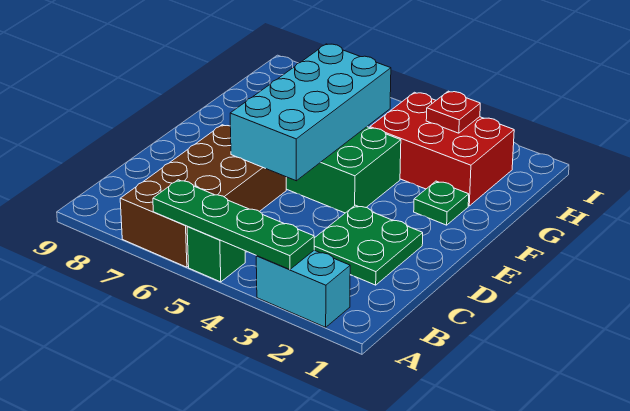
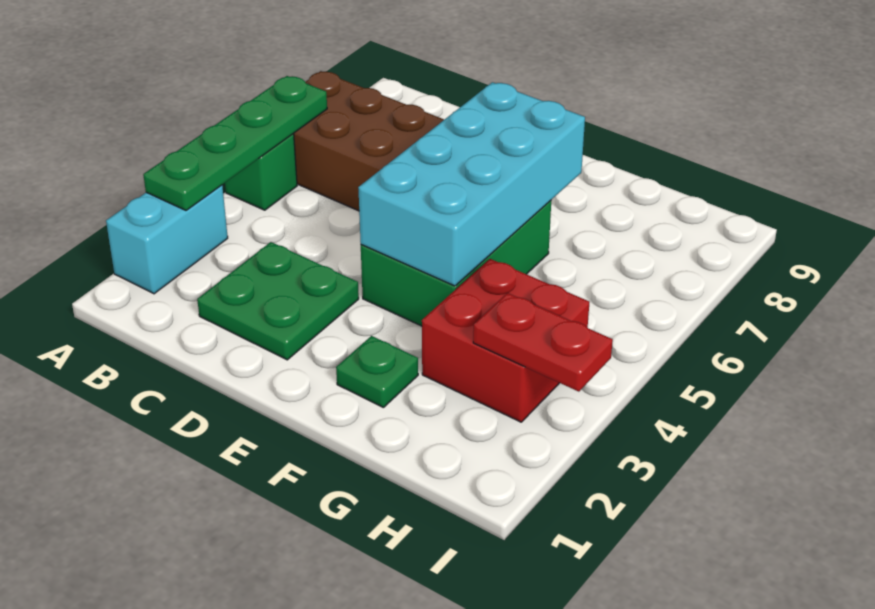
cyan brick D5:G6 level 2 -> cyan brick E4:F7 level 2
red brick G2:H4 level 1 -> red brick G3:H4 level 1
red plate H3 level 2 -> red plate H3:I3 level 2

